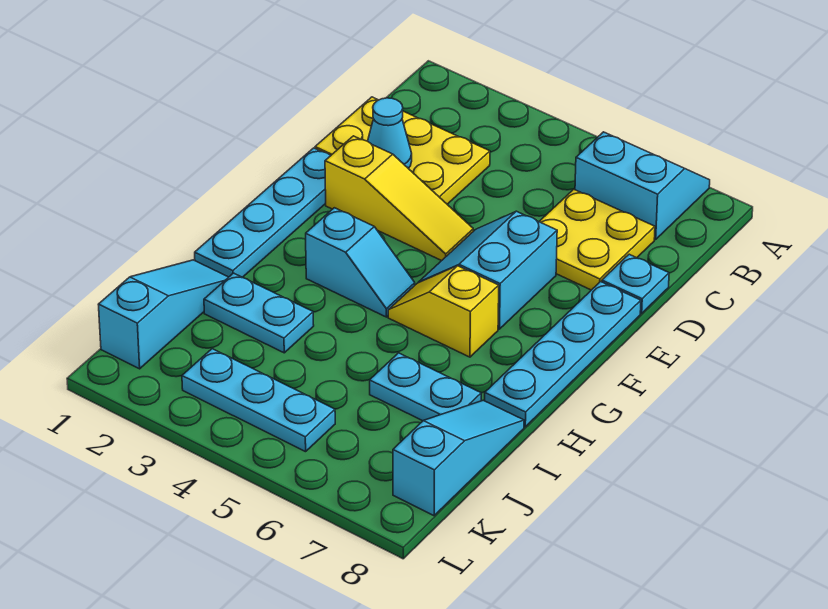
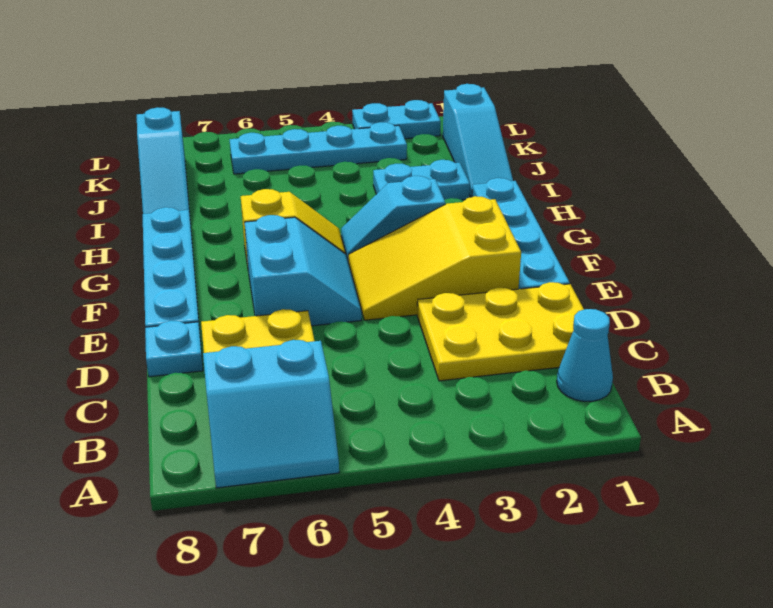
cyan cone D2 level 2 -> cyan cone B1 level 1
yellow slope E2:E4 level 1 top 2 -> yellow slope E2:F4 level 1 top 2
cyan plate I6:I7 level 1 -> cyan plate L2:L3 level 1
cyan plate K3:K5 level 1 -> cyan plate K3:K6 level 1

